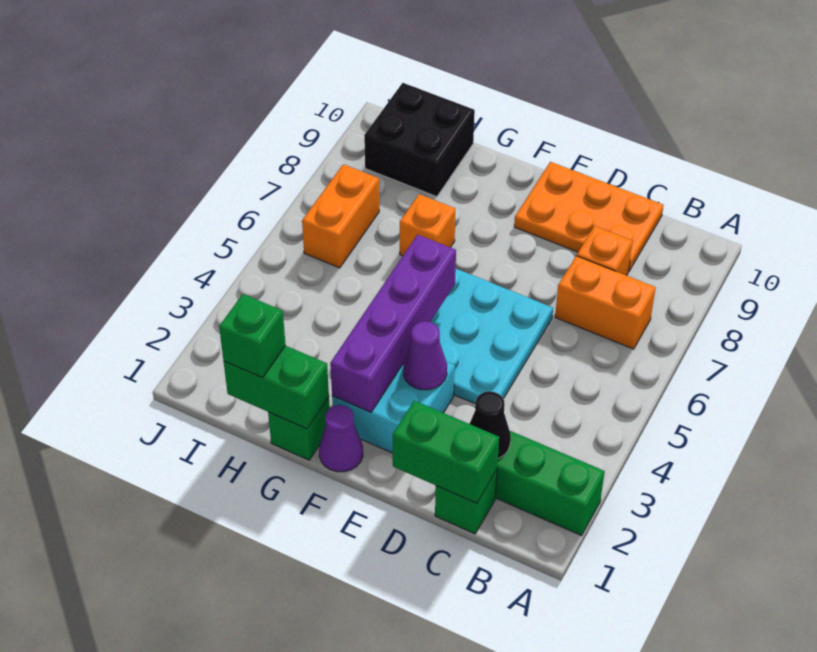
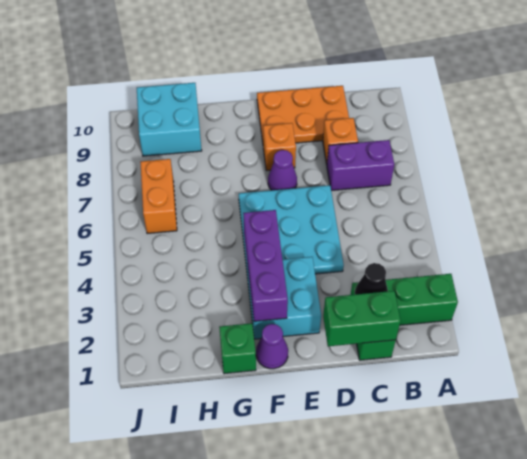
orange brick B7:C7 level 1 -> purple brick B7:C7 level 1
purple cone E3 level 2 -> purple cone E7 level 1
purple brick F2:F5 level 2 -> purple brick F2:F4 level 2
green brick G1:H1 level 2 -> none
orange brick G7 level 1 -> orange brick E8 level 1
green brick H1 level 3 -> none
black brick H9:I10 level 1 -> cyan brick H9:I10 level 1

